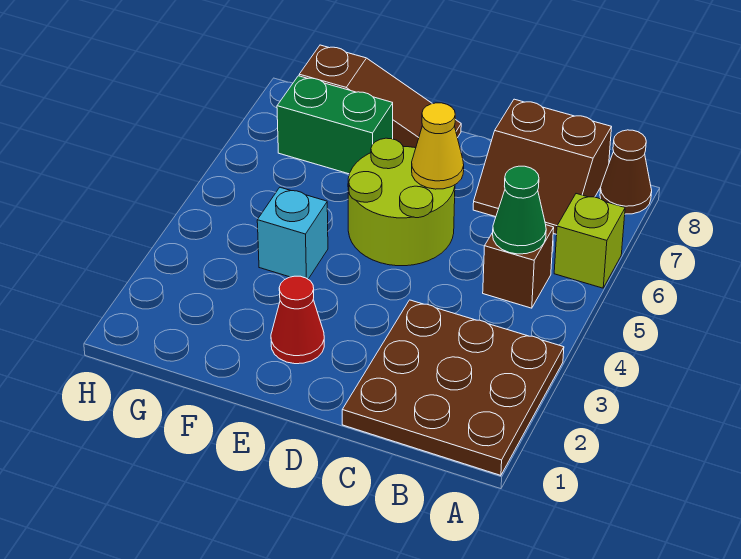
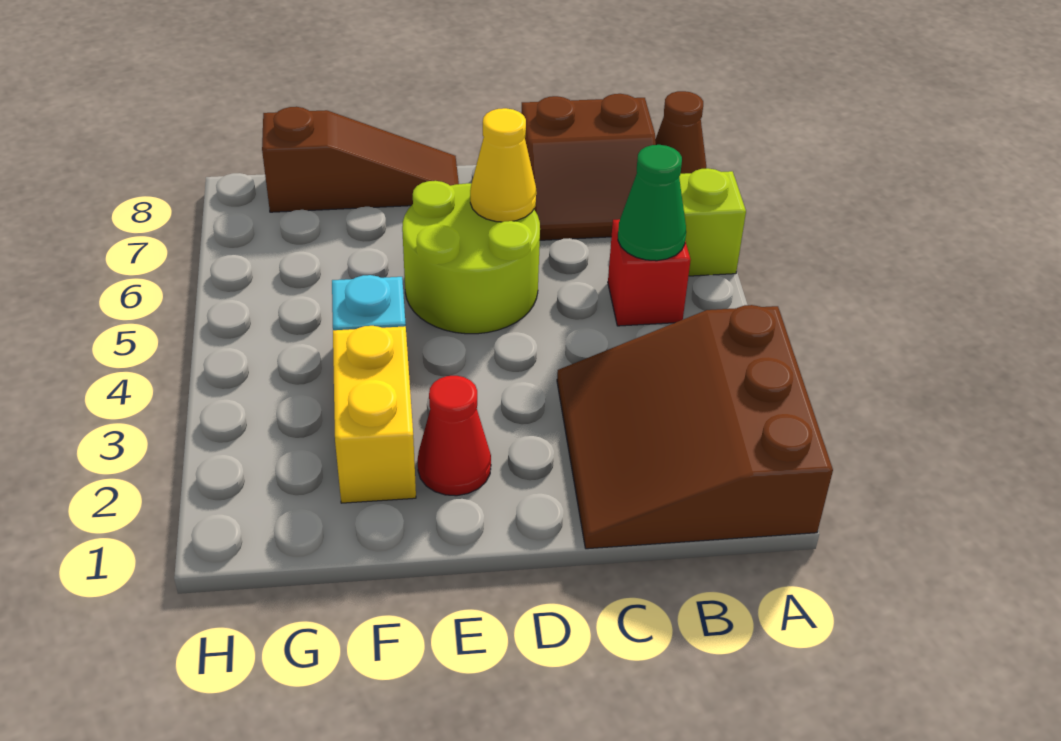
brown plate A1:C3 level 1 -> brown slope A1:C3 level 1 top A
brown brick B5 level 1 -> red brick B5 level 1
none -> yellow brick F2:F3 level 1
green brick F7:G7 level 1 -> none

